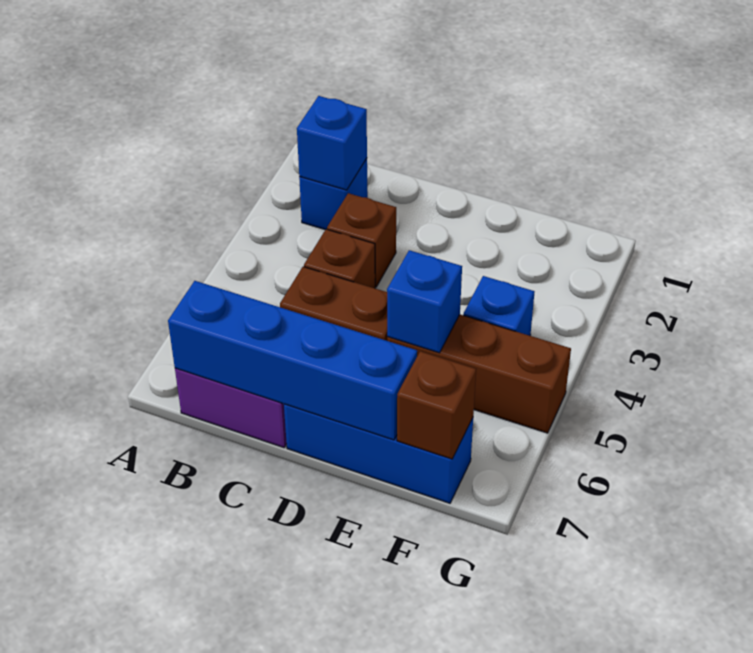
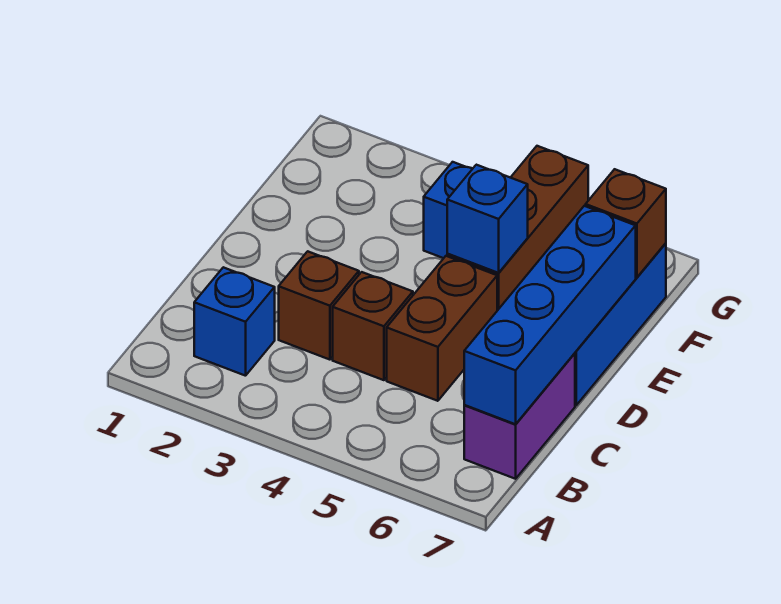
blue brick B2 level 2 -> none

